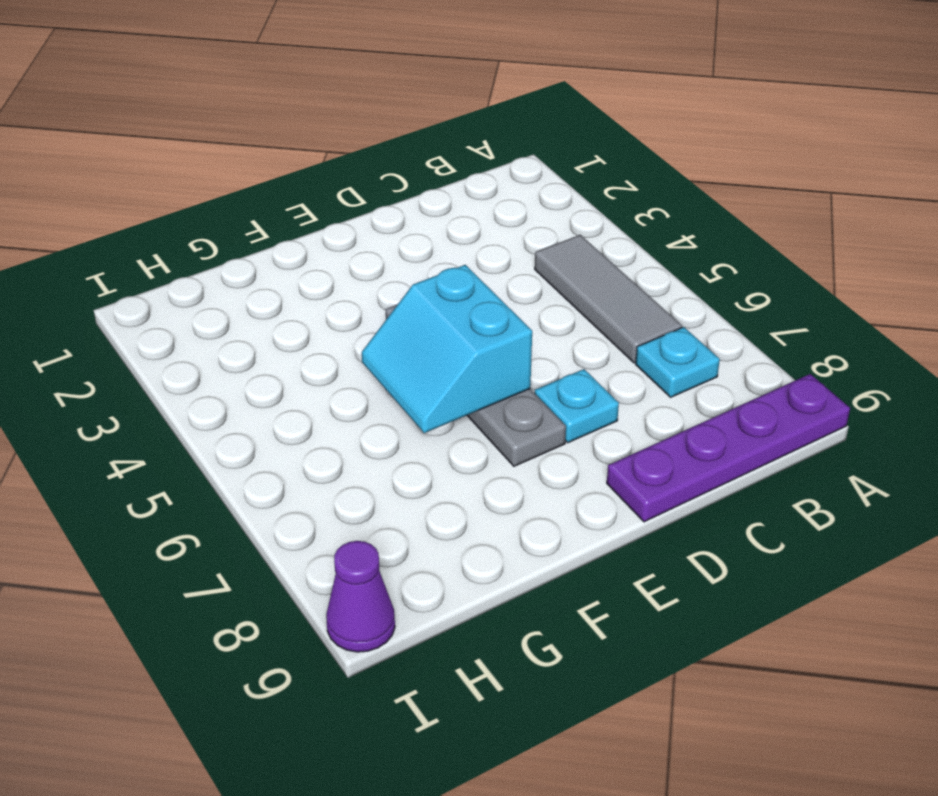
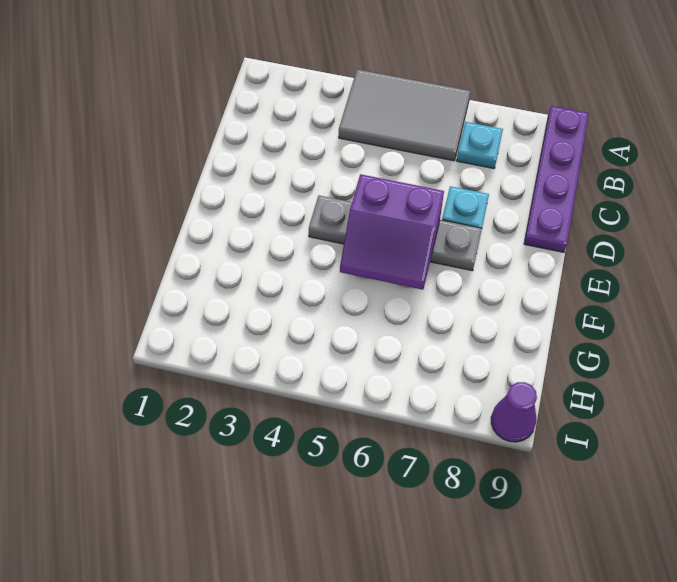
grey tile B4:B6 level 1 -> grey tile A4:B6 level 1
cyan slope E5:F6 level 2 top E -> purple slope E5:F6 level 2 top E

